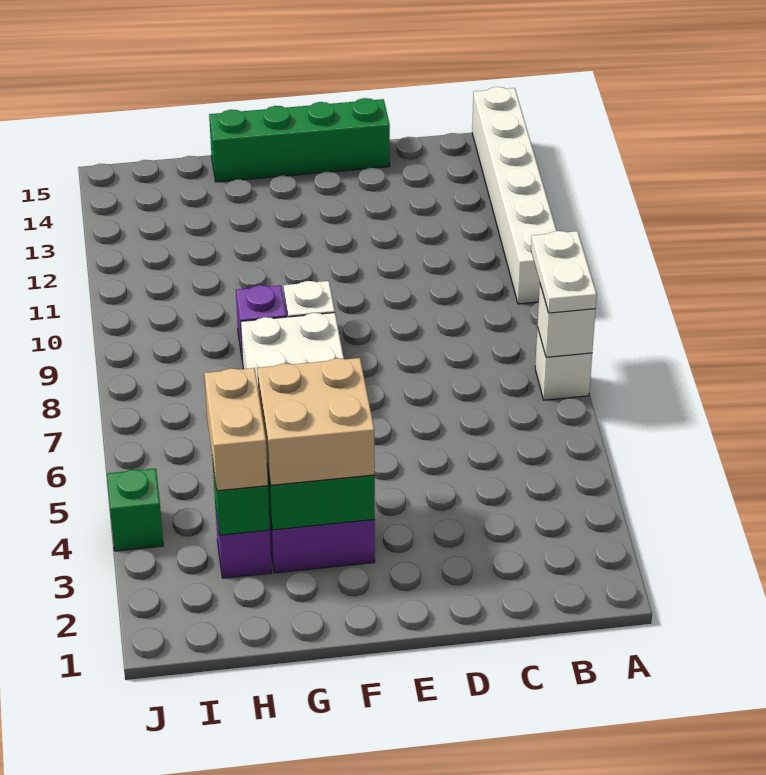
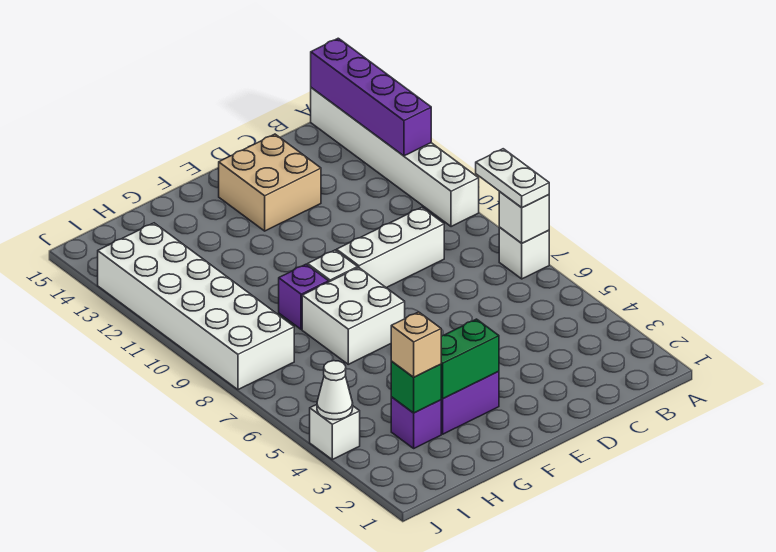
none -> purple brick A12:A15 level 2
none -> white brick C9:E9 level 1
green brick D15:G15 level 1 -> none
tan brick F3:G4 level 3 -> tan brick D13:E14 level 1
tan brick H3:H4 level 3 -> tan brick H3 level 3
none -> white brick I8:J13 level 1
green brick J4 level 1 -> white brick J4 level 1
none -> white cone J4 level 2

